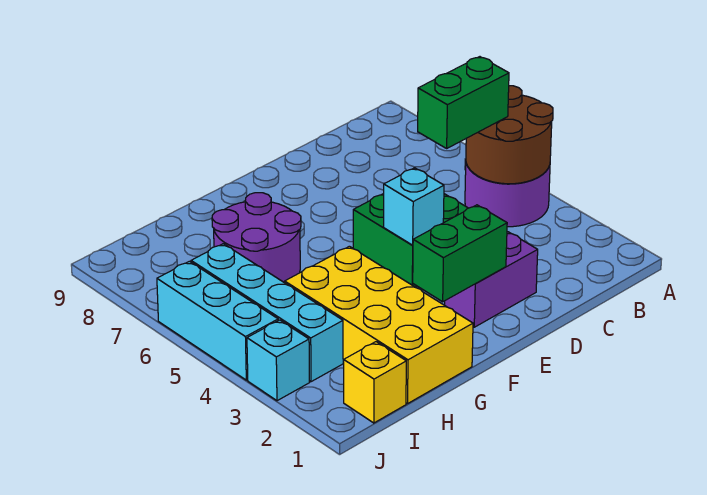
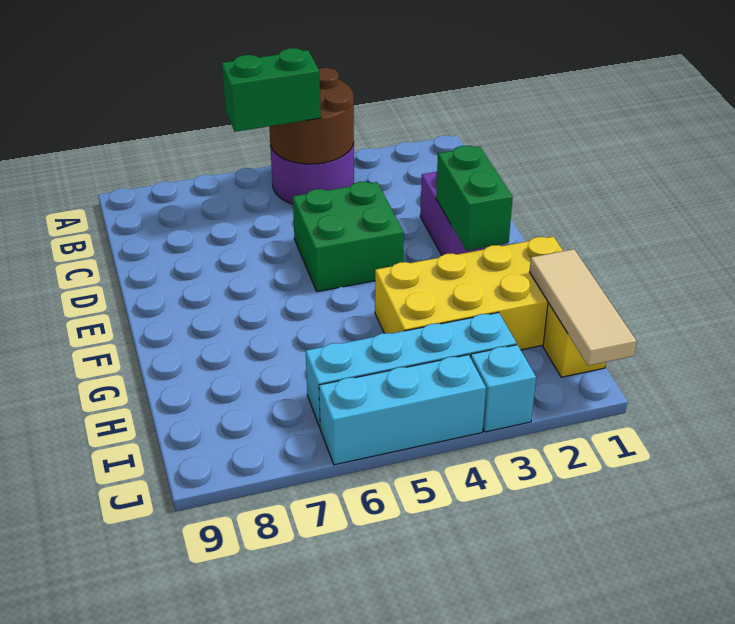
green brick B5:C5 level 3 -> green brick B5:B6 level 3
cyan brick E4 level 2 -> none
purple round brick G6:H7 level 1 -> none
none -> tan tile H1:J1 level 2

